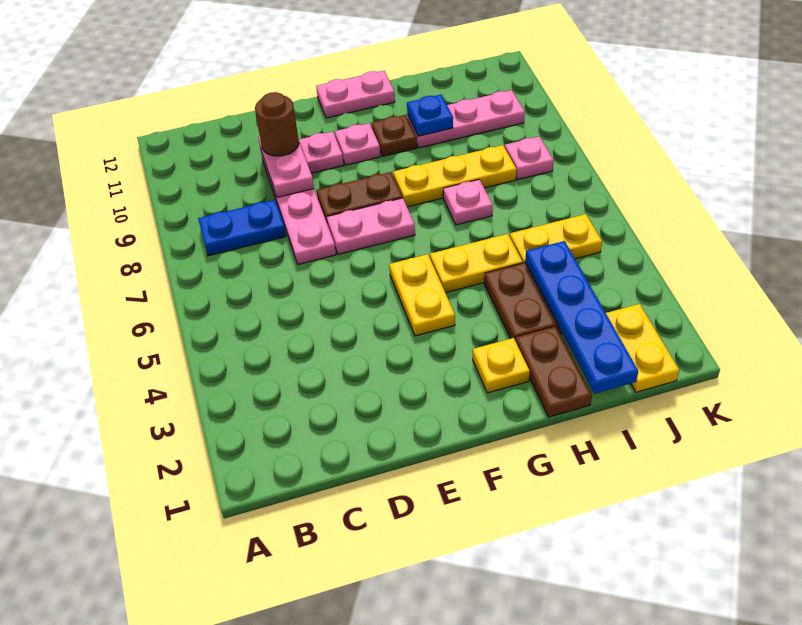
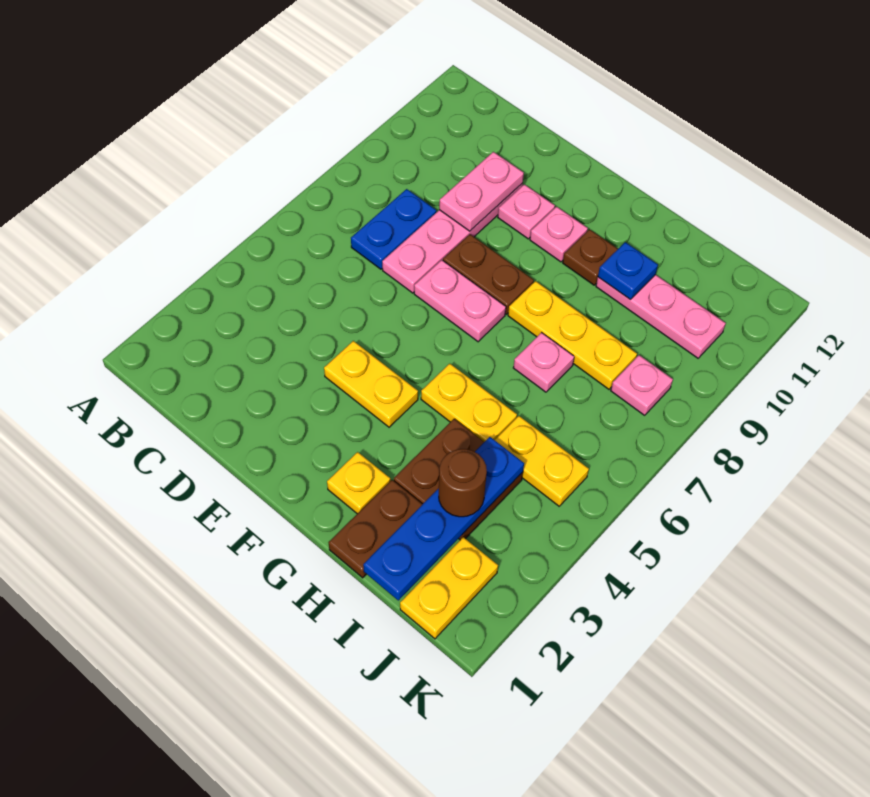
blue plate B8:C8 level 1 -> blue plate C7:C8 level 1
brown round brick D10 level 3 -> brown round brick I3 level 3
yellow plate F4:F5 level 1 -> yellow plate E4:F4 level 1
pink plate F12:G12 level 1 -> none

